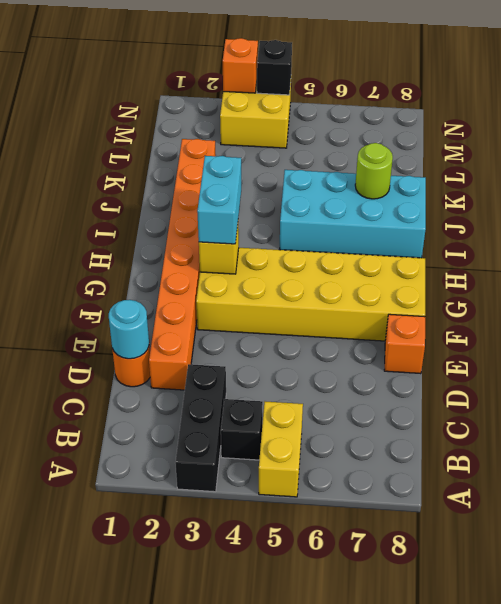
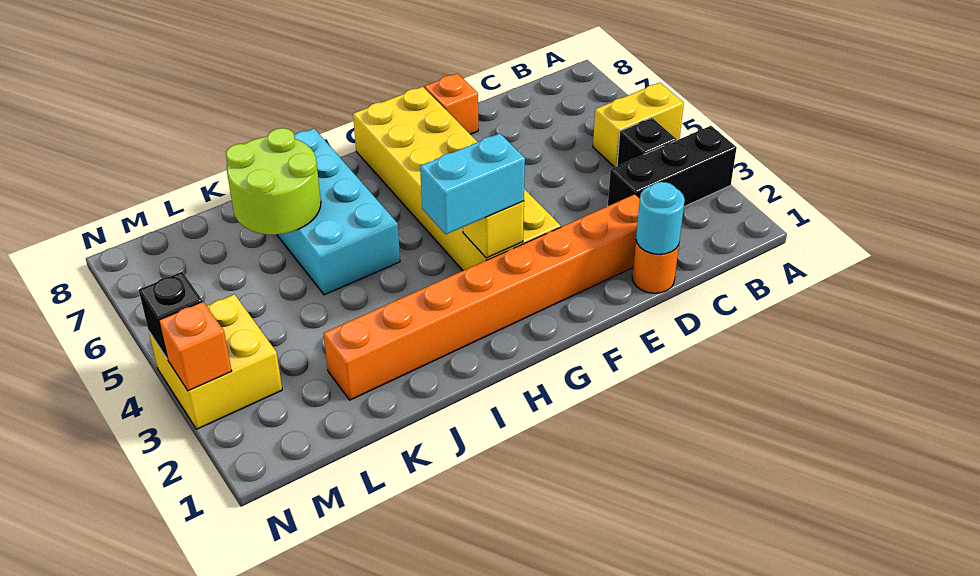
lime round brick J7 level 2 -> lime round brick J6:K7 level 2

